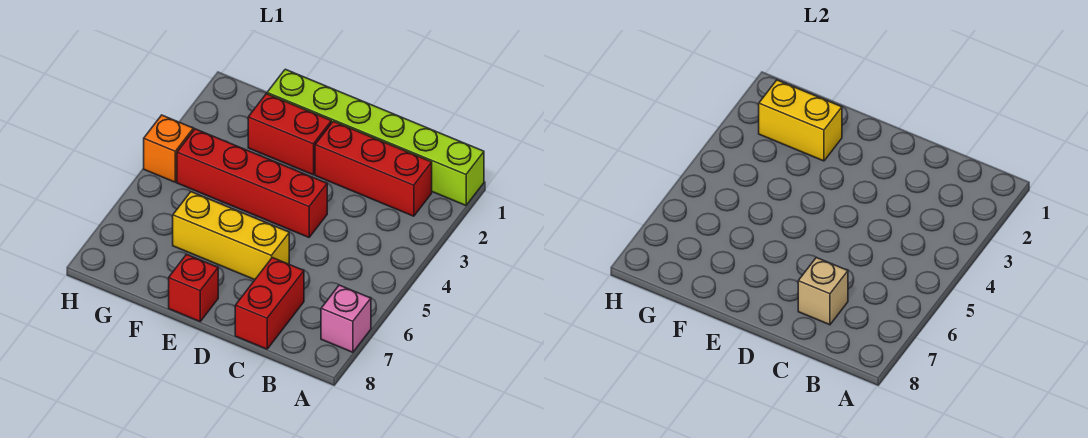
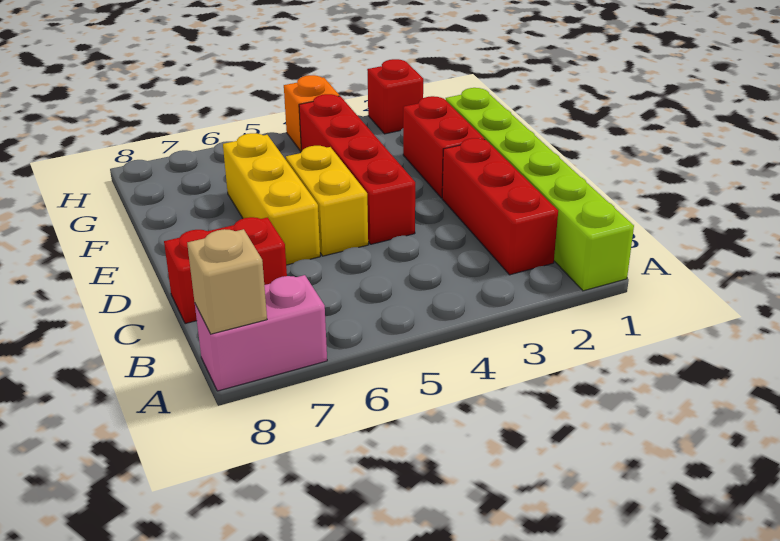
pink brick A7 level 1 -> pink brick A7:A8 level 1
tan brick C7 level 2 -> tan brick A8 level 2
red brick E8 level 1 -> red brick H2 level 1
yellow brick F2:G2 level 2 -> yellow brick D5:E5 level 1

